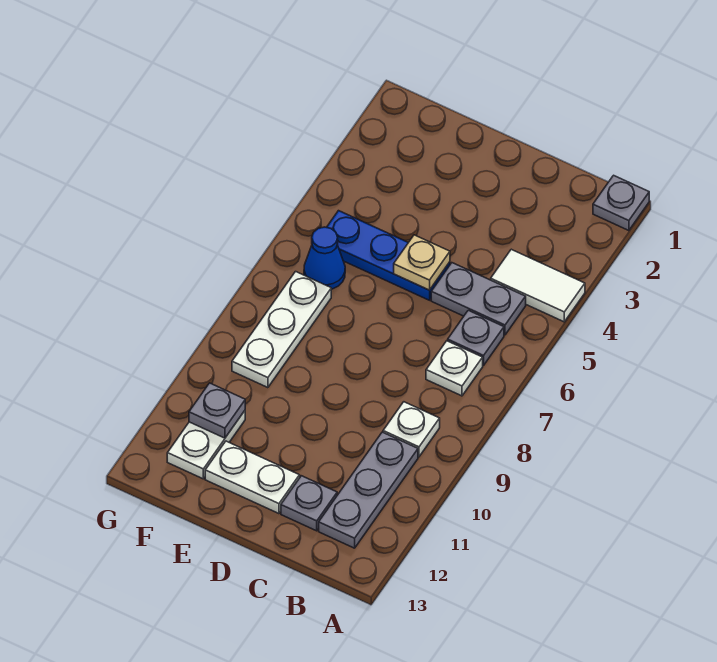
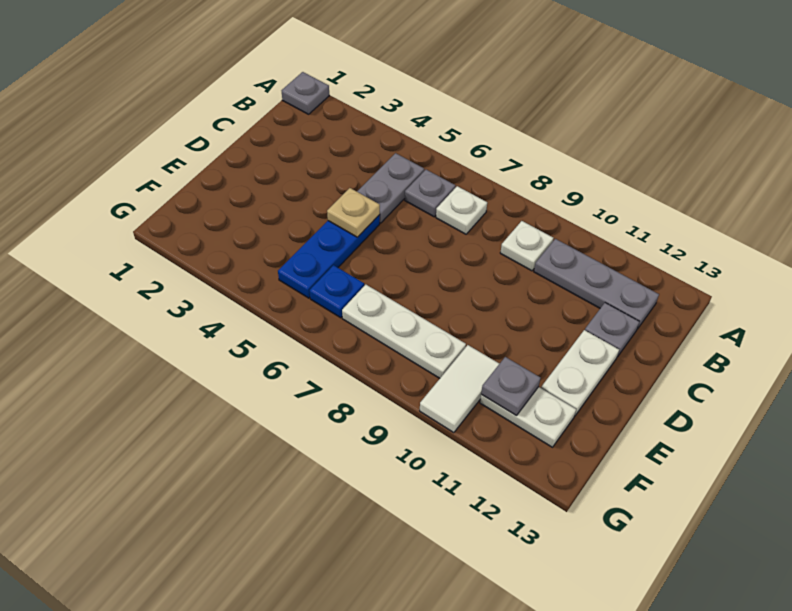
white tile A4:B4 level 1 -> white tile F10:G10 level 1
blue cone F6 level 1 -> blue plate F6 level 1

